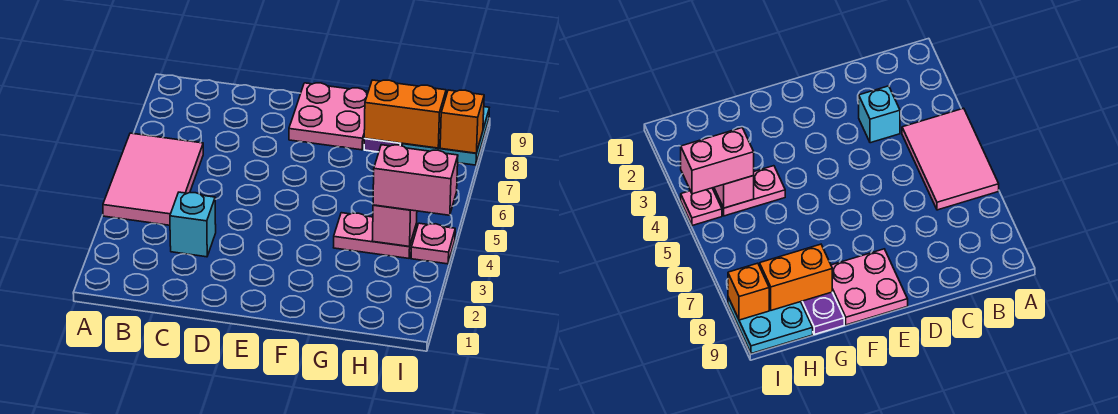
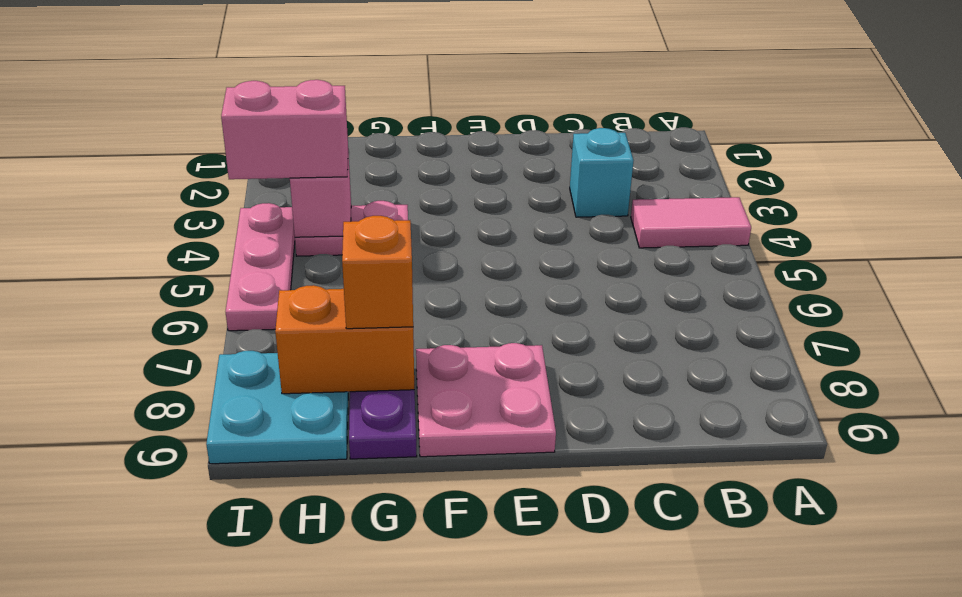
pink tile A4:B6 level 1 -> pink tile A4:B4 level 1
pink plate I4 level 1 -> pink plate I4:I6 level 1
orange brick I8 level 2 -> orange brick G8 level 3

